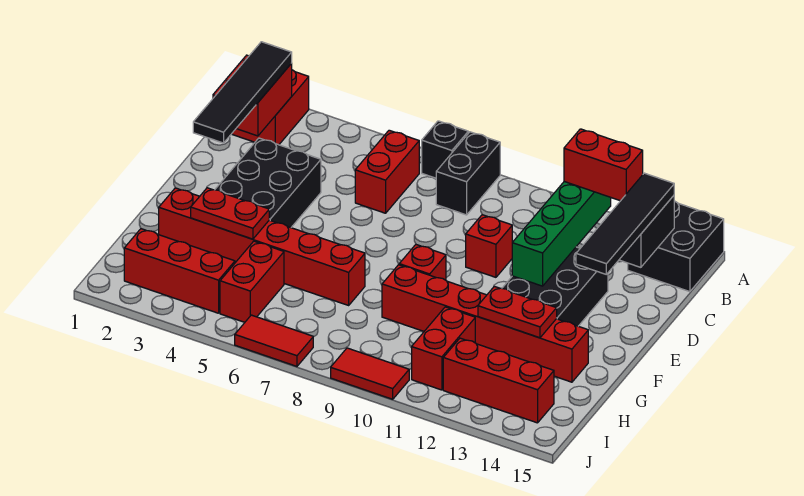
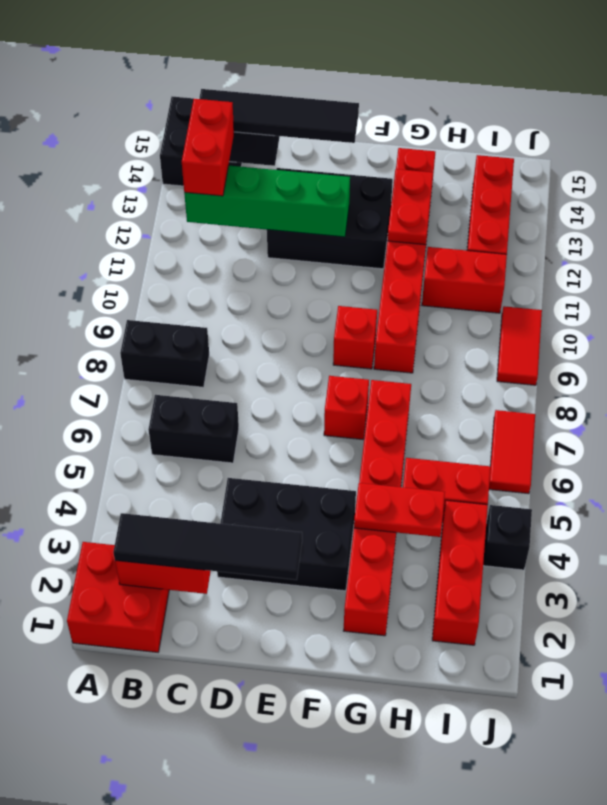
black brick A7 level 1 -> black brick J4 level 1
red brick B6:C6 level 1 -> black brick B6:C6 level 1
red brick D10 level 1 -> red brick F7 level 1
red plate G3:G4 level 2 -> red plate G4:H4 level 2

